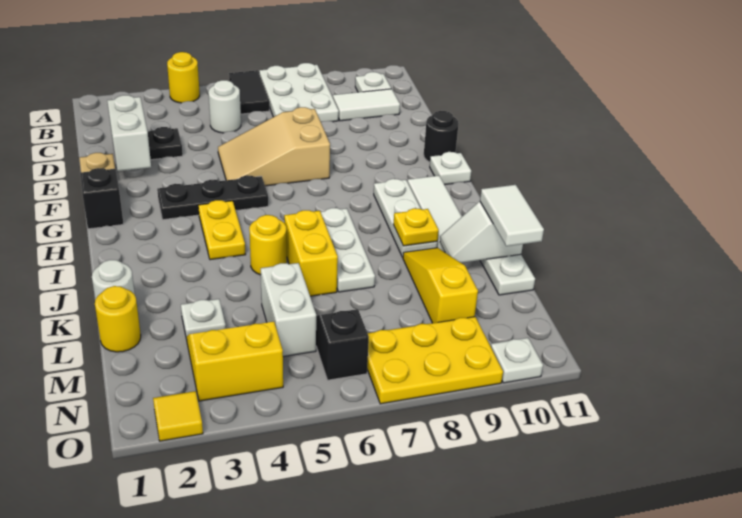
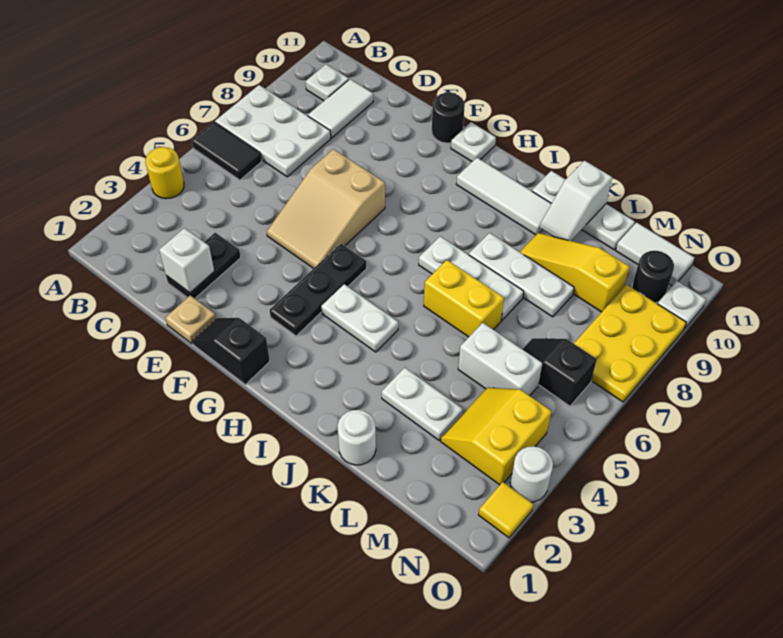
white round brick C5 level 1 -> white round brick O3 level 1
white brick D2:E2 level 2 -> white brick D2 level 2
yellow plate H4:I4 level 1 -> white plate H4:I4 level 1
white plate H9:J9 level 1 -> white plate J8:L8 level 1
yellow round brick J5 level 1 -> none
yellow plate J9 level 2 -> none
white tile K11:L11 level 3 -> white tile M11:N11 level 1
yellow round brick L1 level 1 -> none
white plate L3 level 1 -> white plate K3:L3 level 1
none -> black round brick N10 level 1

